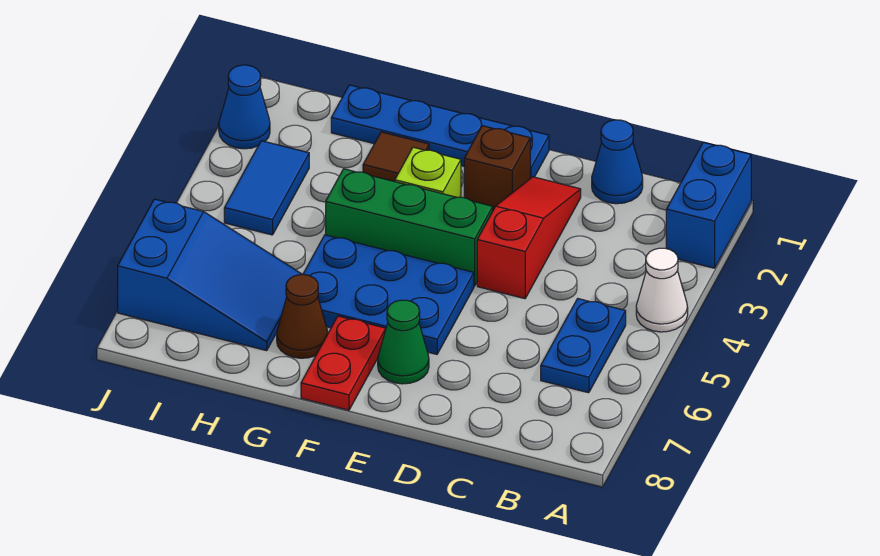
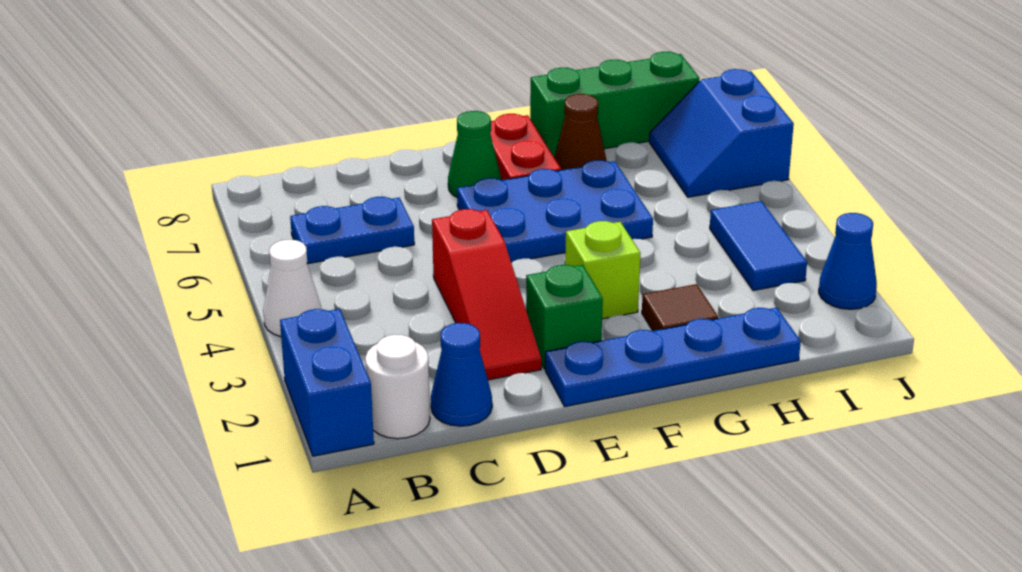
none -> white round brick B1 level 1
blue plate B5:B6 level 1 -> blue plate B6:C6 level 1
brown brick E2 level 1 -> green brick E2 level 1
green brick E4:G4 level 1 -> green brick G8:I8 level 1
blue slope H6:J7 level 1 top J -> blue slope I6:J7 level 1 top J

